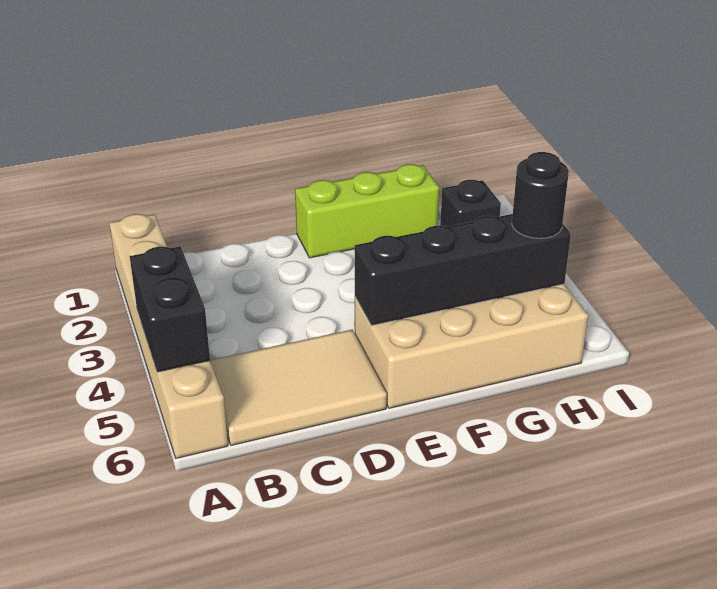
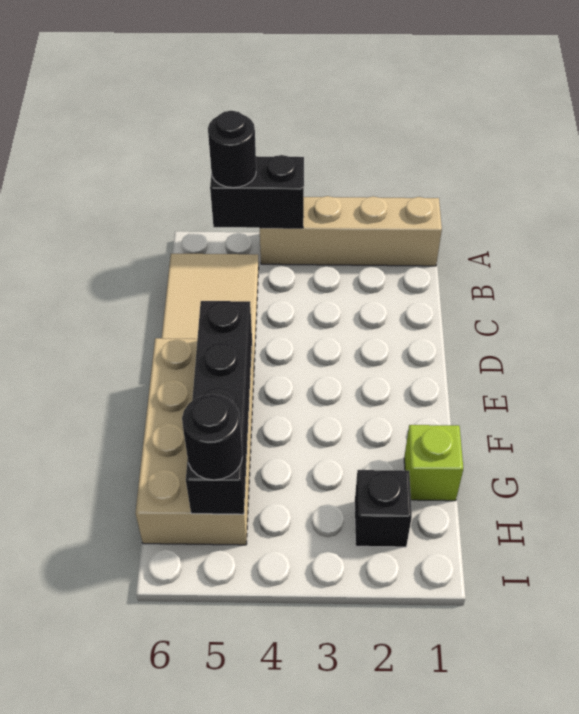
tan brick A1:A6 level 1 -> tan brick A1:A4 level 1
none -> black round brick A5 level 3
lime brick E1:G1 level 1 -> lime brick G1 level 1

